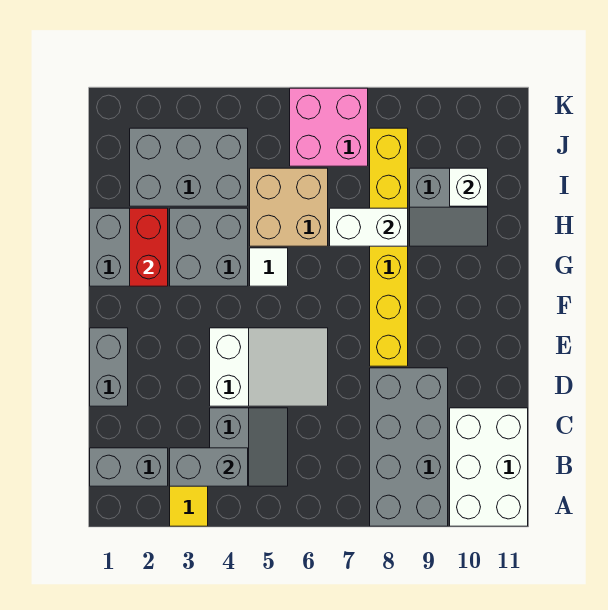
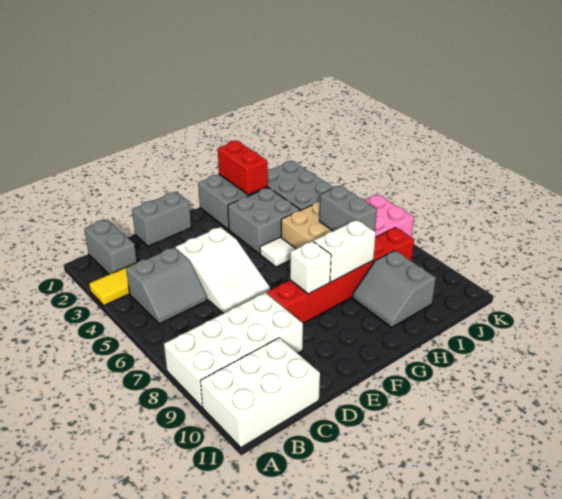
grey brick A8:D9 level 1 -> white brick A8:D9 level 1
grey brick B3:B4 level 2 -> grey brick I6:I7 level 2
yellow brick E8:J8 level 1 -> red brick E8:J8 level 1
red brick G2:H2 level 2 -> red brick H1:H2 level 2
white brick H7:H8 level 2 -> white brick G8:H8 level 2
white brick I10 level 2 -> white brick F8 level 2

